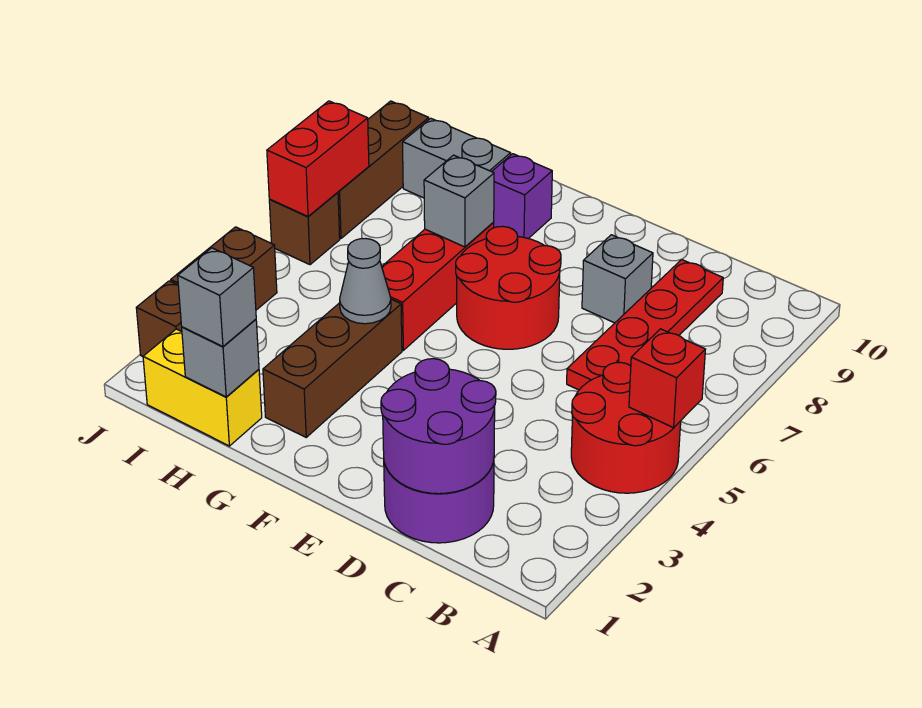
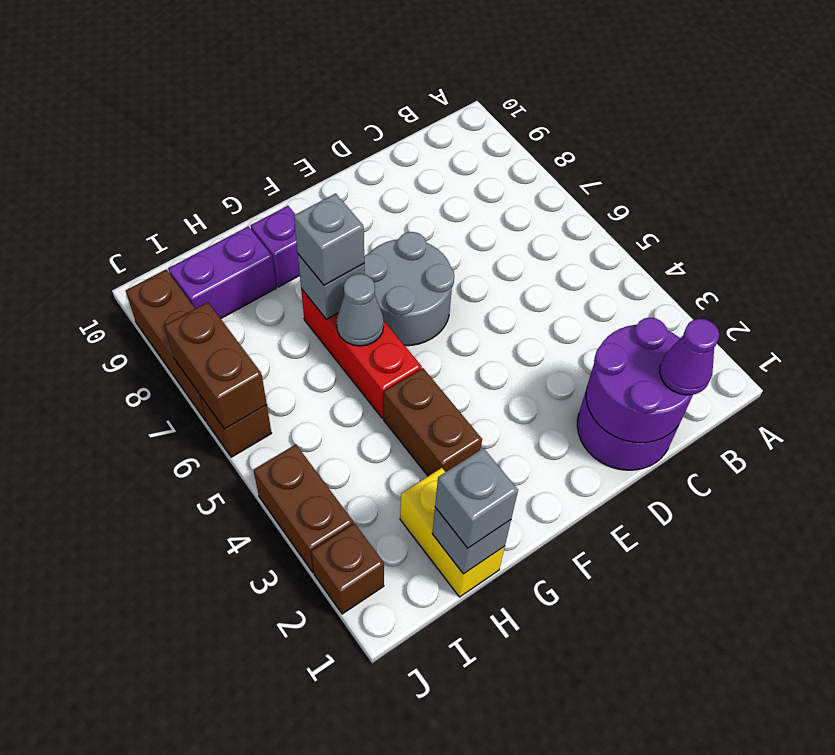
red round brick A4:B5 level 1 -> none
red brick A5 level 2 -> none
none -> purple cone C1 level 3
red plate C6:C9 level 1 -> none
grey brick D8 level 1 -> grey brick G7 level 3
red round brick E6:F7 level 1 -> grey round brick E6:F7 level 1
brown brick G2:G4 level 1 -> brown brick G3:G4 level 1
grey cone G4 level 2 -> grey cone G6 level 2
yellow brick H1:I1 level 1 -> yellow brick H1:H2 level 1
grey brick H9:I9 level 1 -> purple brick H9:I9 level 1
red brick J6:J7 level 2 -> brown brick J6:J7 level 2

